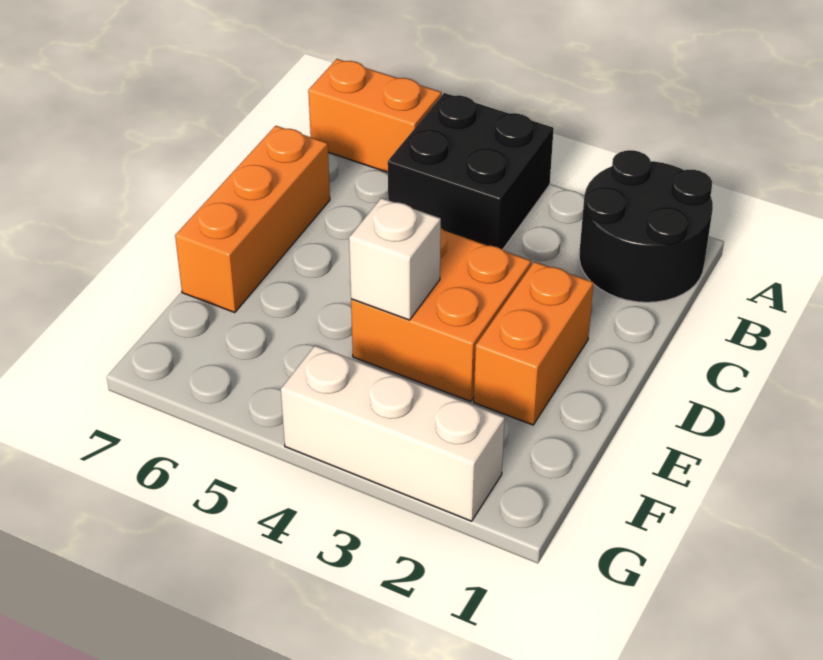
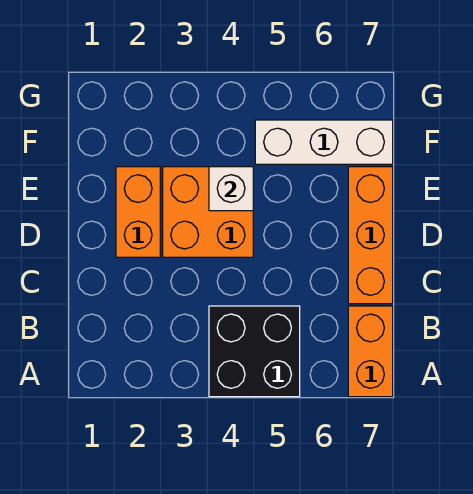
black round brick A1:B2 level 1 -> none
orange brick A6:A7 level 1 -> orange brick A7:B7 level 1
white brick G2:G4 level 1 -> white brick F5:F7 level 1

